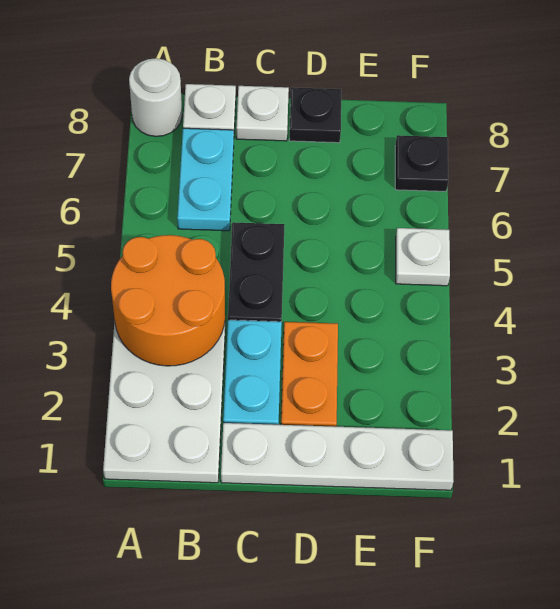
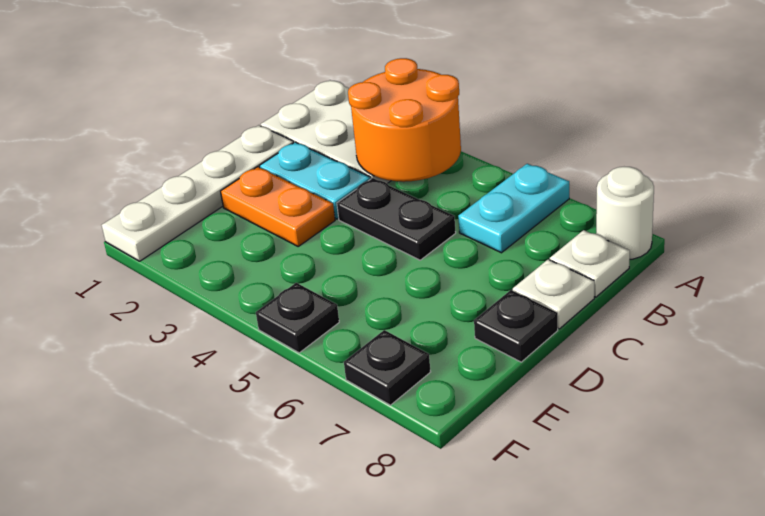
cyan plate B6:B7 level 1 -> cyan plate A6:B6 level 1
white plate F5 level 1 -> black plate F5 level 1

